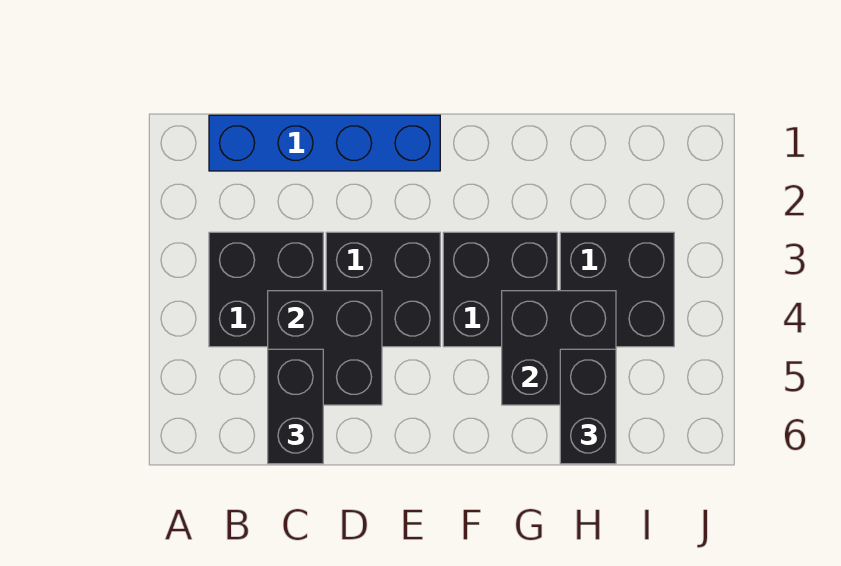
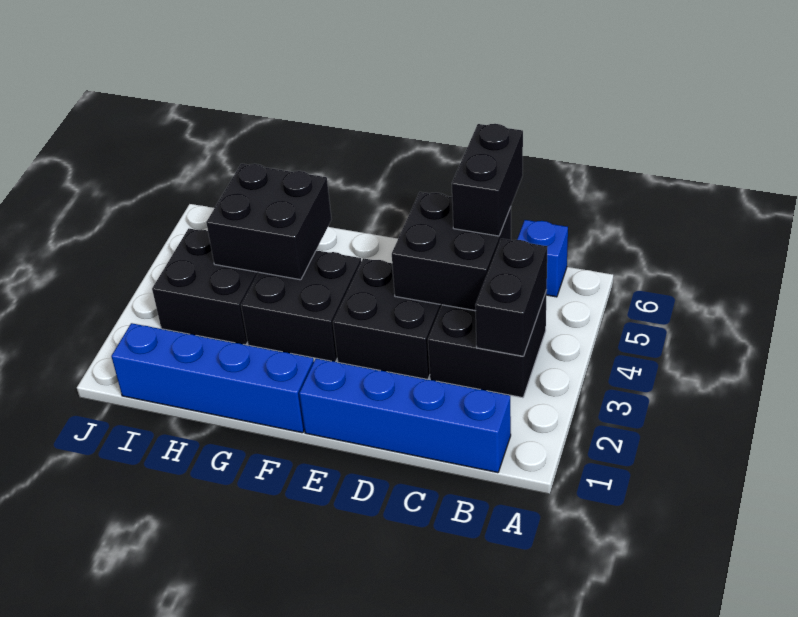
none -> blue brick B6 level 1
none -> blue brick F1:I1 level 1
black brick H5:H6 level 3 -> black brick B3:B4 level 2

